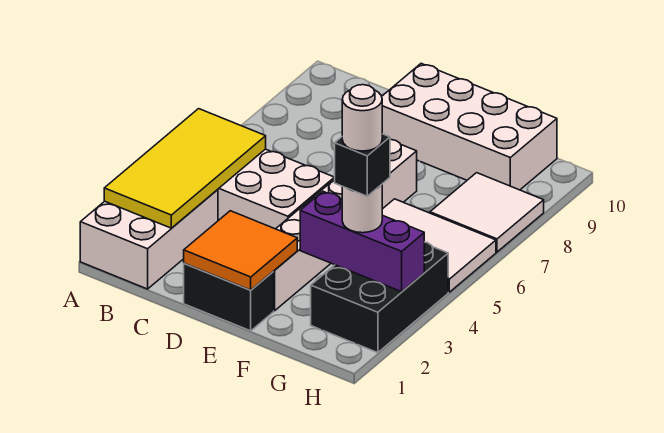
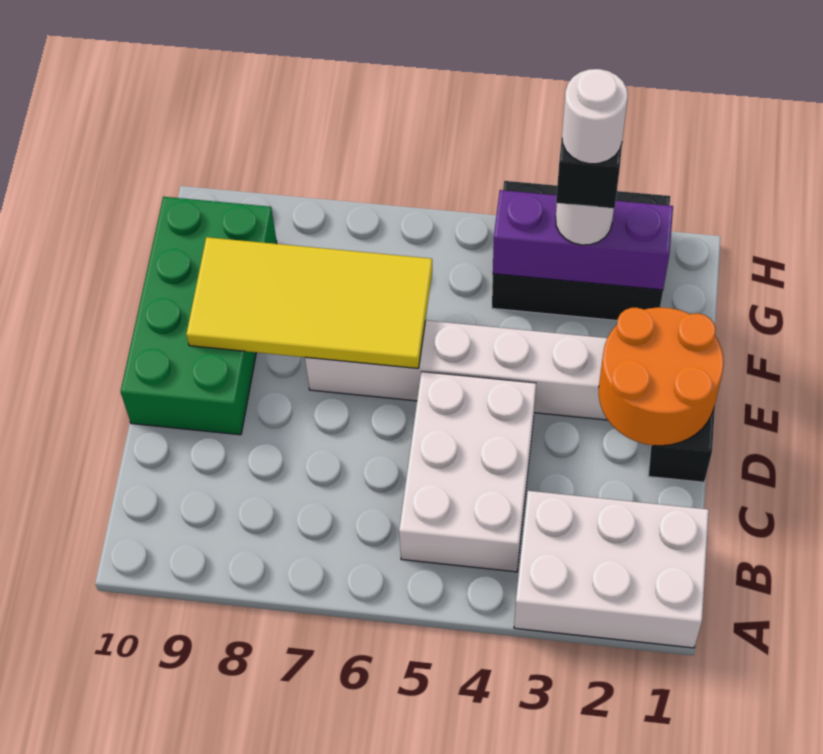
yellow tile A2:B5 level 2 -> yellow tile E6:F9 level 2
orange tile D1:E2 level 2 -> orange round brick D1:E2 level 2
white brick D9:G10 level 1 -> green brick D9:G10 level 1
purple brick F3:H3 level 2 -> purple brick G2:G4 level 2
white tile F5:H6 level 1 -> none
white tile G7:H8 level 1 -> none

